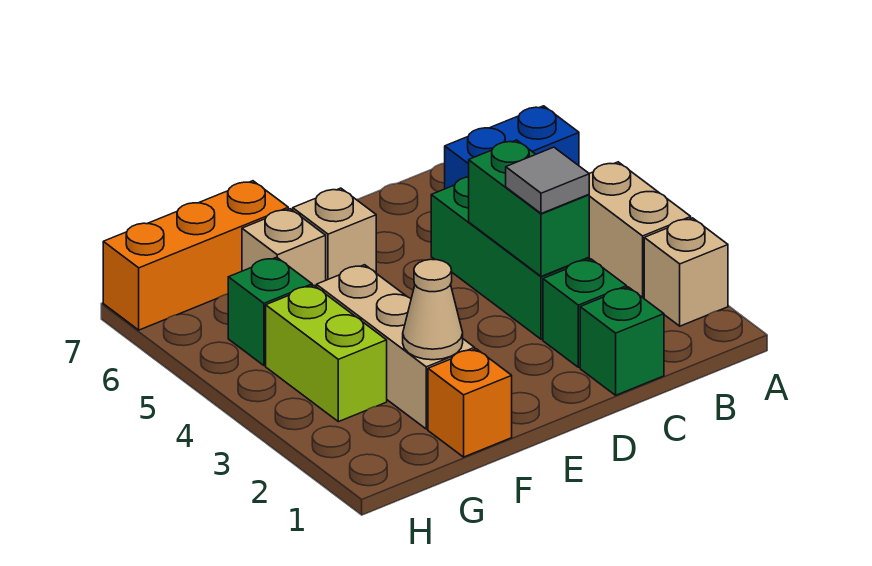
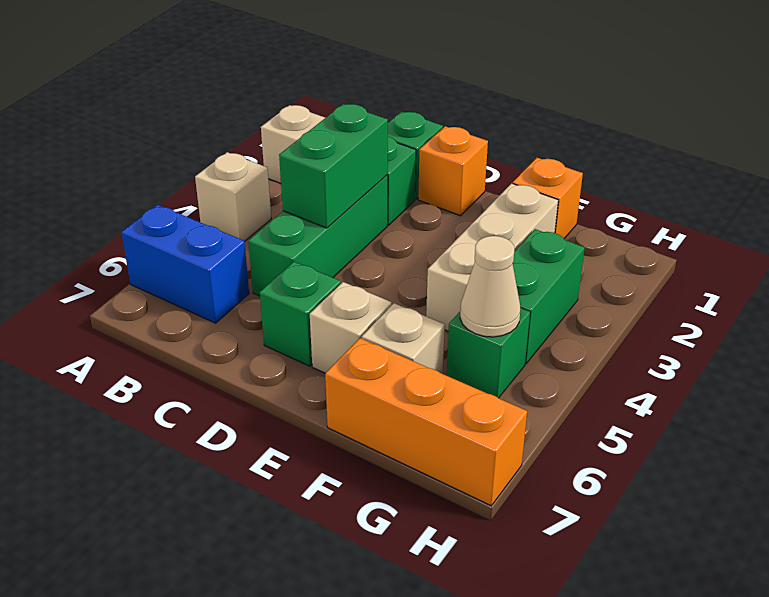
tan brick A3:A4 level 1 -> tan brick A4 level 1
grey tile C3 level 3 -> none
none -> orange brick D1 level 1
none -> green brick D6 level 1
tan cone F2 level 2 -> tan cone G5 level 2
lime brick G3:G4 level 1 -> green brick G3:G4 level 1

